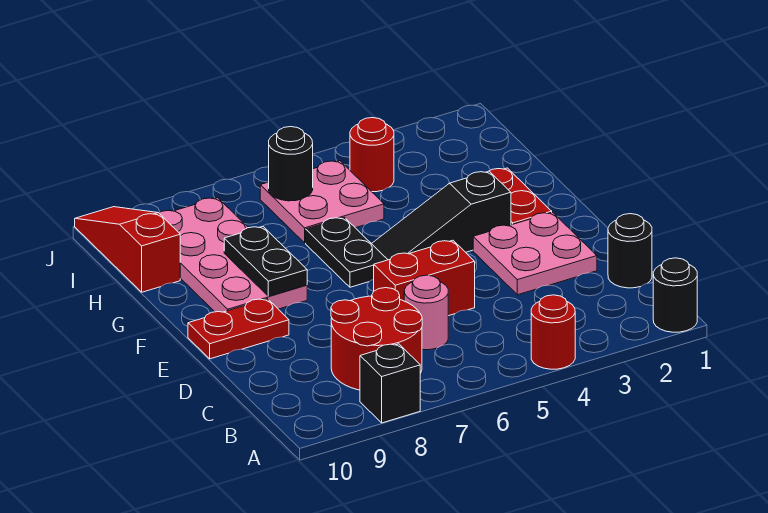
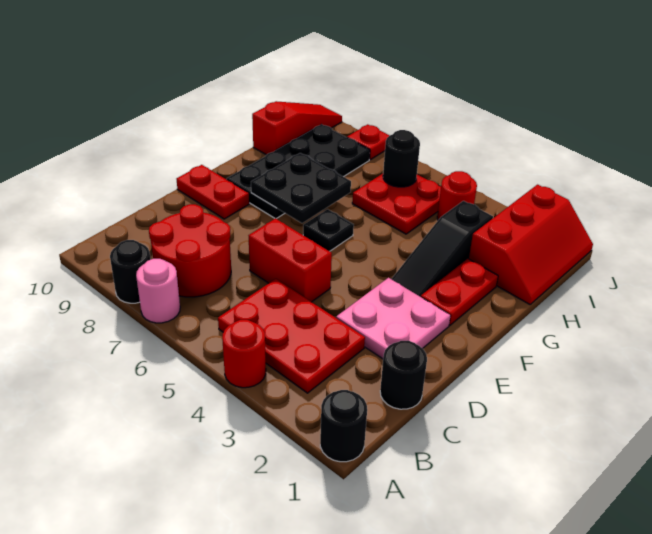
black brick A8 level 1 -> black round brick A8 level 1
none -> red plate B3:C5 level 1
pink round brick C6 level 1 -> pink round brick A7 level 1
black slope F3:F5 level 1 top 3 -> black slope F3:H3 level 1 top H
black plate F6:G6 level 1 -> black plate F6 level 1
pink plate F8:I9 level 1 -> black plate F8:I9 level 1
black plate F8:G8 level 2 -> black plate F7:G8 level 2
none -> red slope H1:J2 level 1 top 2
pink plate H5:I6 level 1 -> red plate H5:I6 level 1
none -> red plate J8 level 1

